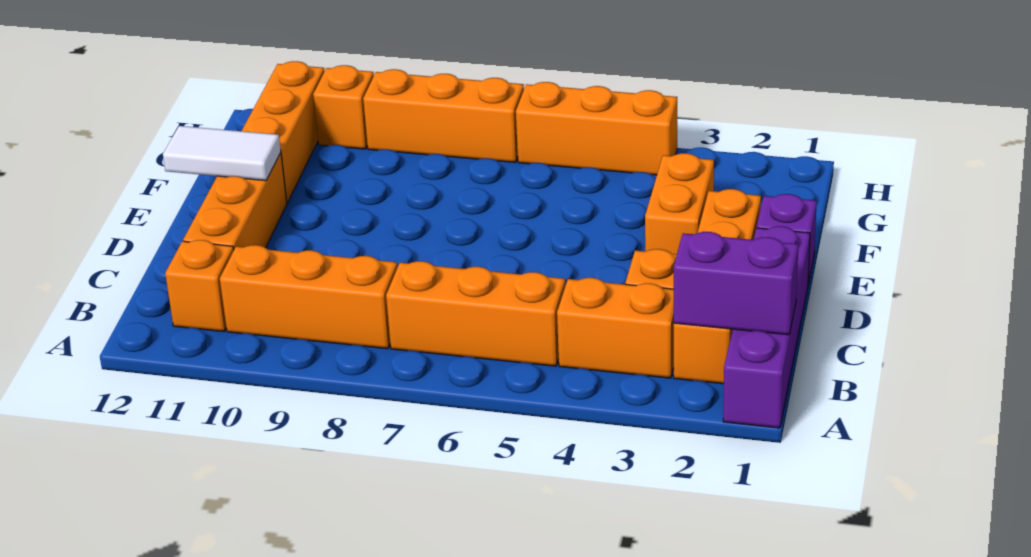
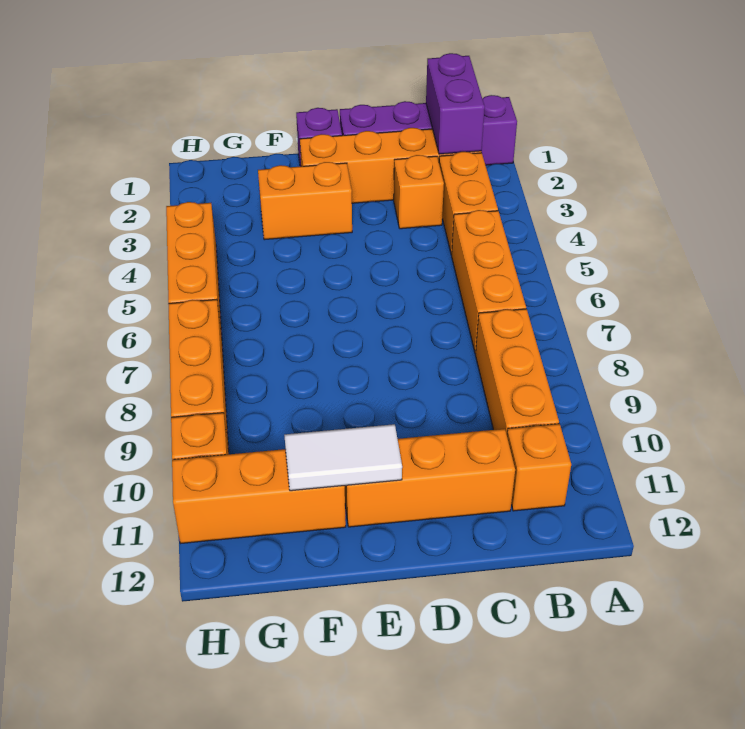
white tile E11:E12 level 2 -> white tile E11:F11 level 2

